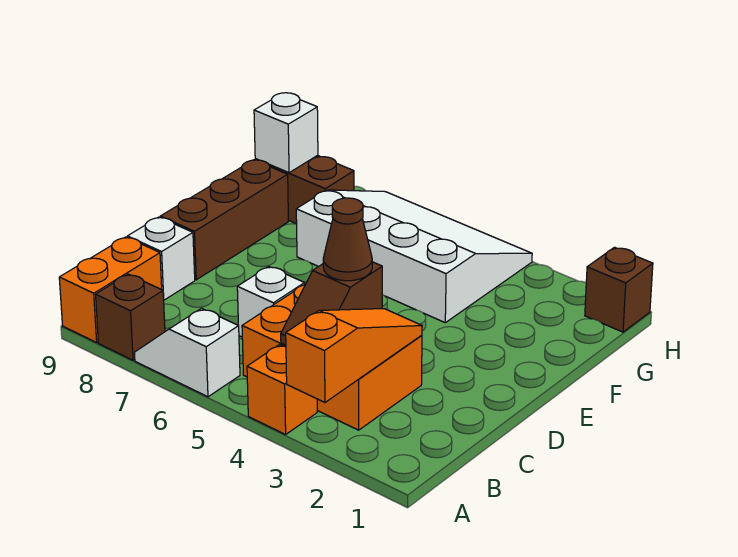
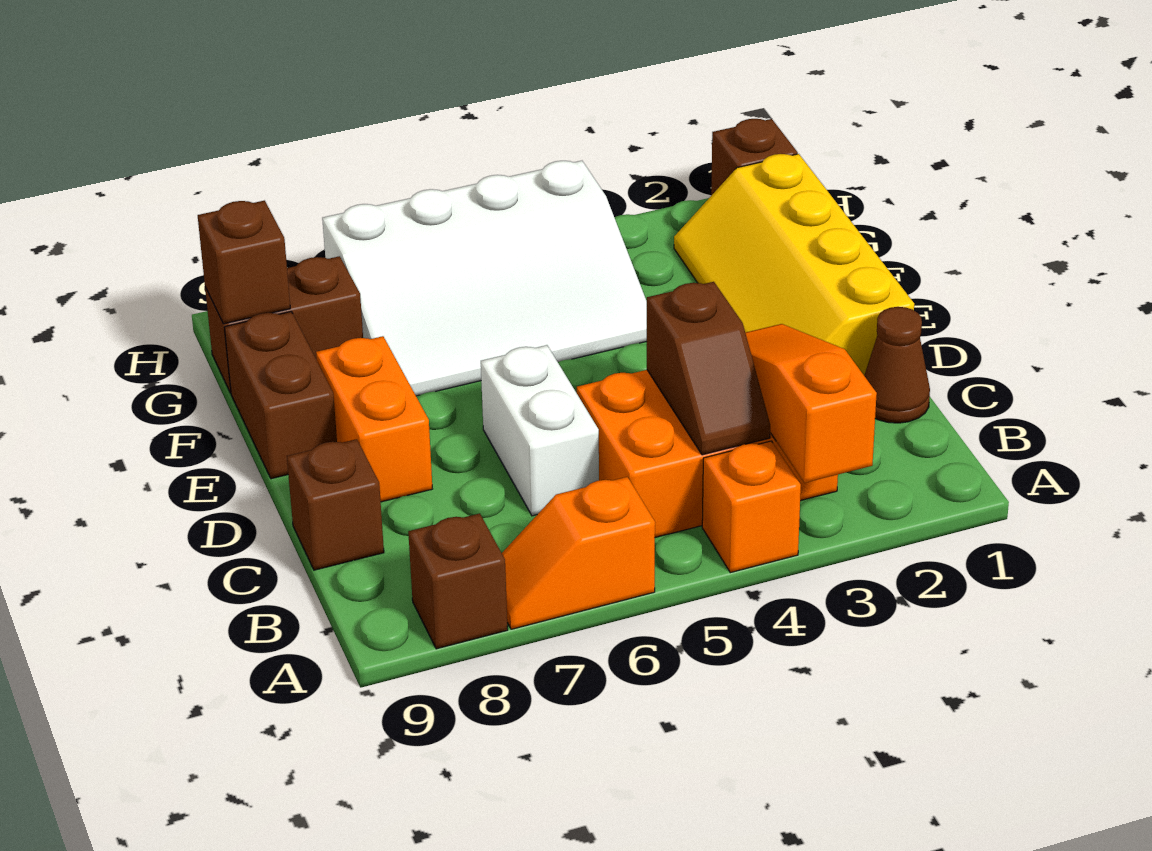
white slope A6:A7 level 1 top 6 -> orange slope A6:A7 level 1 top 6
orange brick A9:B9 level 1 -> orange brick D8:E8 level 1
brown cone C4 level 3 -> brown cone C1 level 1
white brick C6 level 1 -> white brick C6:D6 level 1
white brick C9 level 1 -> brown brick C9 level 1
none -> yellow slope D1:G2 level 1 top 1
brown brick D9:F9 level 1 -> brown brick E9:F9 level 1
white slope F4:H7 level 1 top F -> white slope F4:H7 level 1 top H
white brick G9 level 2 -> brown brick G9 level 2

